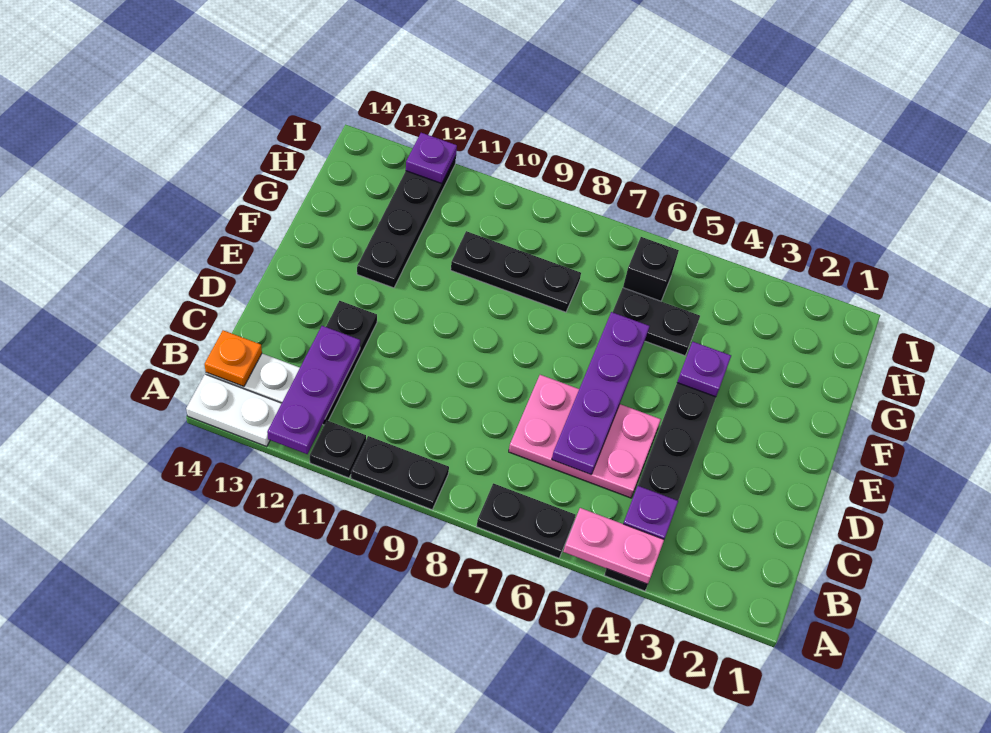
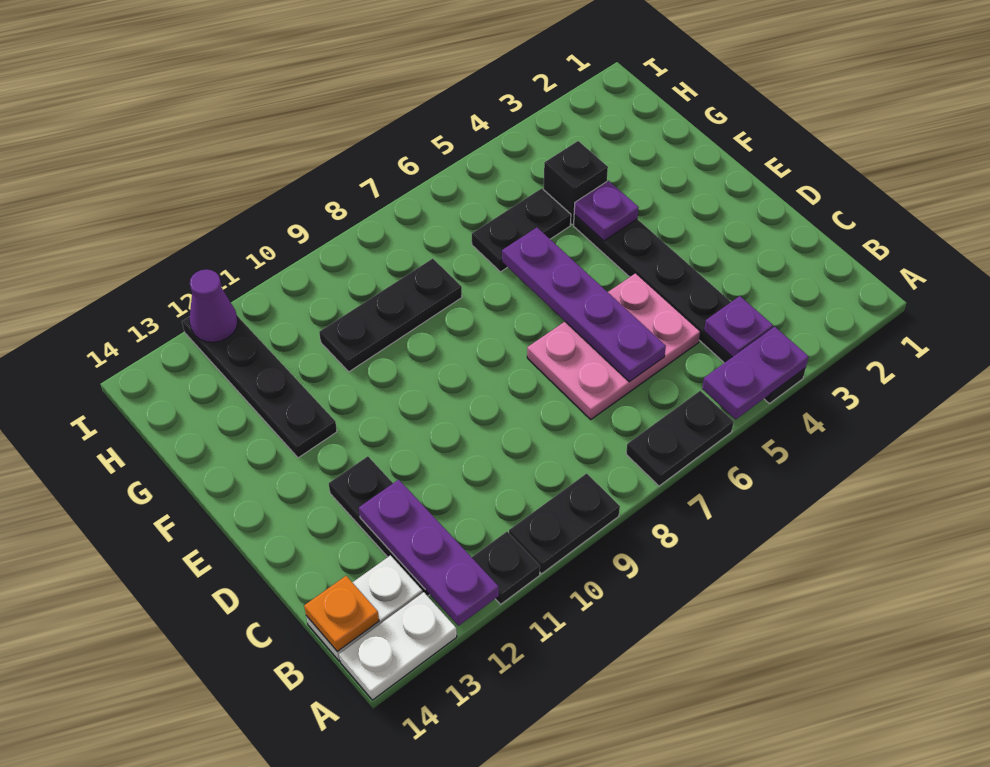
pink plate A4:A5 level 2 -> purple plate A4:A5 level 2
black brick H6 level 1 -> black brick G4 level 1
purple plate I12 level 2 -> purple cone I12 level 2

